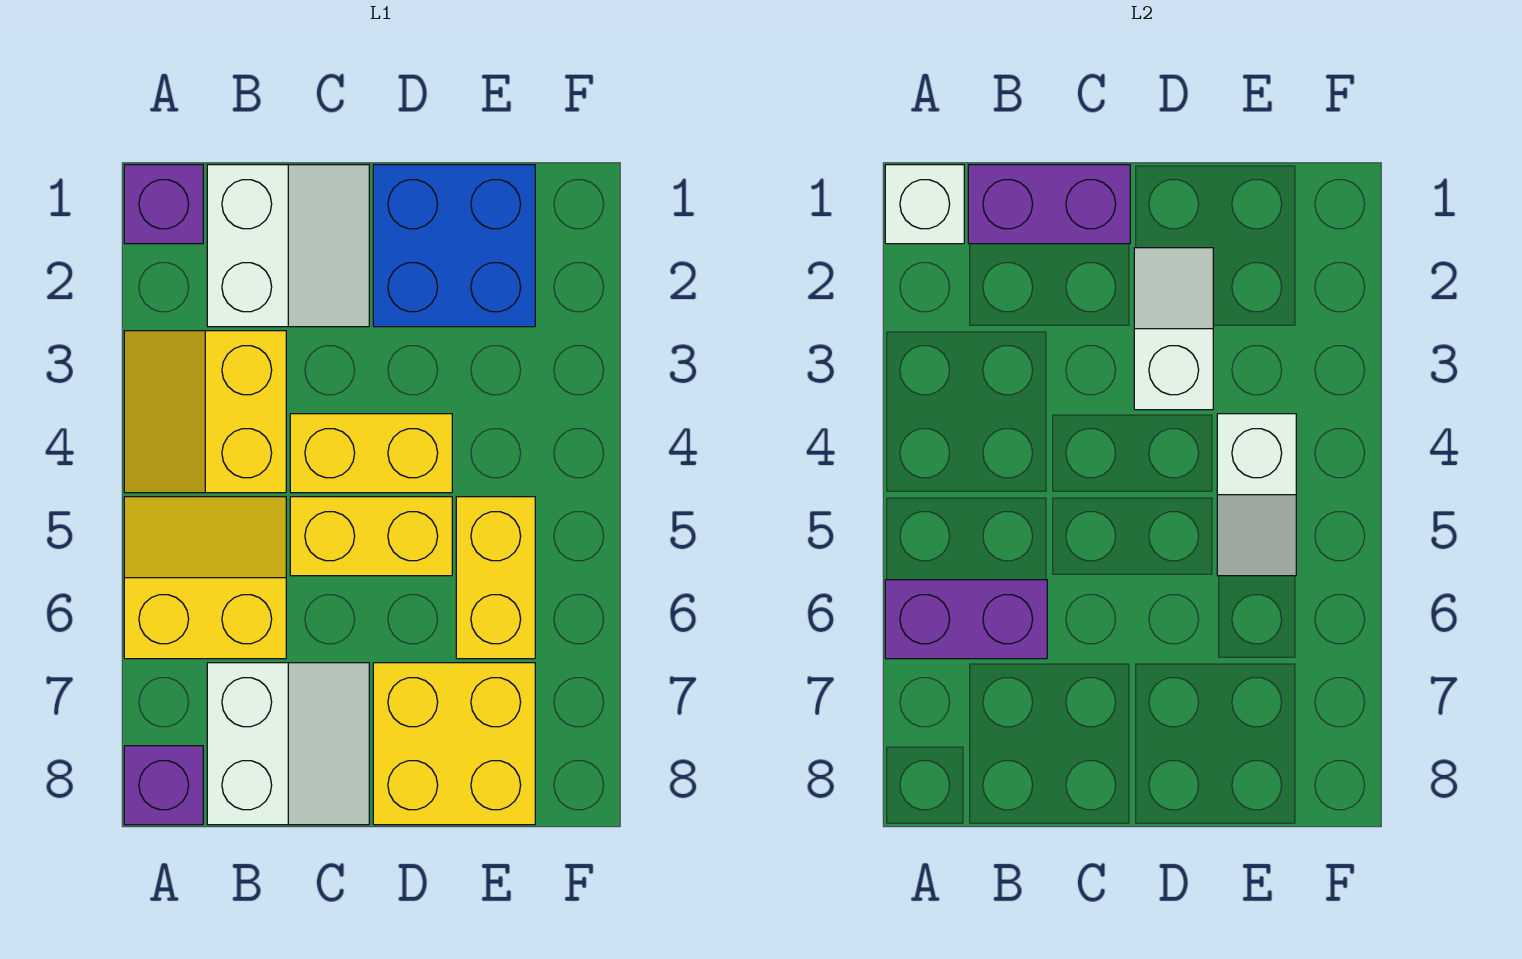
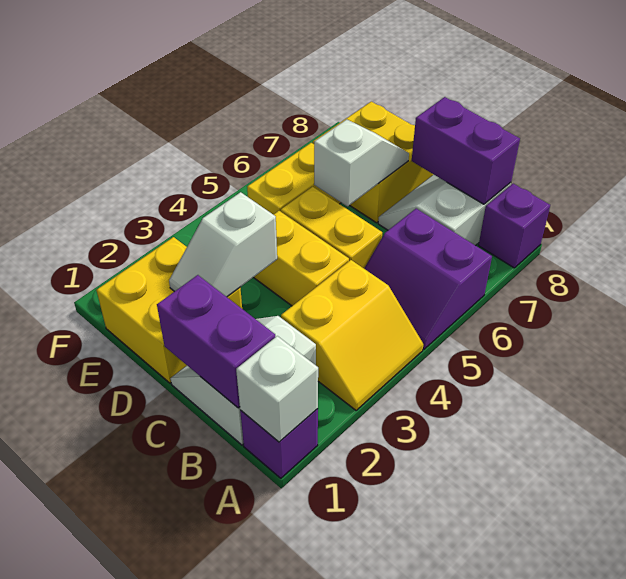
yellow slope A5:B6 level 1 top 6 -> purple slope A5:B6 level 1 top 6
purple brick A6:B6 level 2 -> purple brick B8:C8 level 2
blue brick D1:E2 level 1 -> yellow brick D1:E2 level 1
white slope E4:E5 level 2 top 4 -> white slope D6:D7 level 2 top 6

